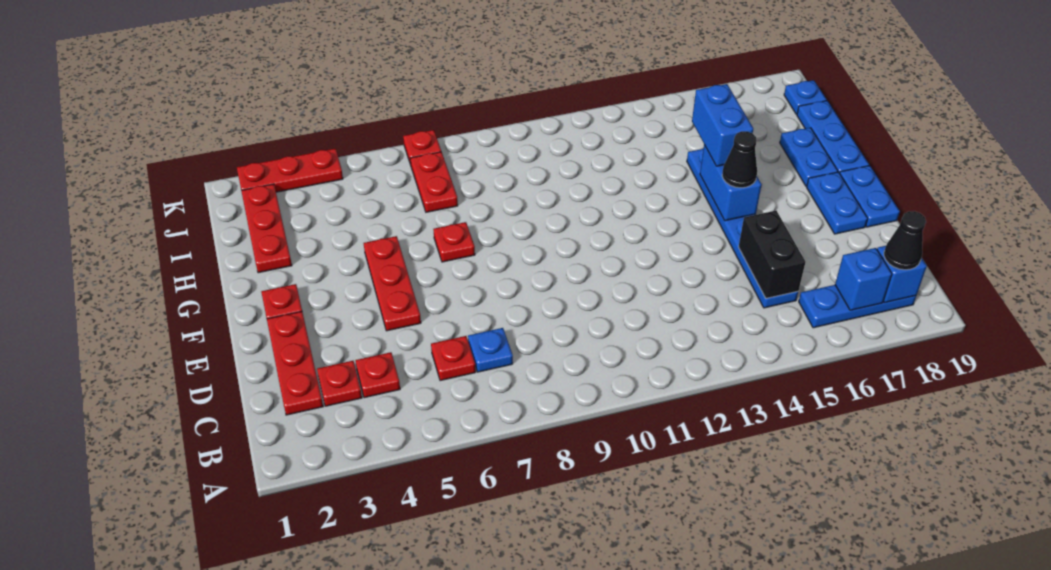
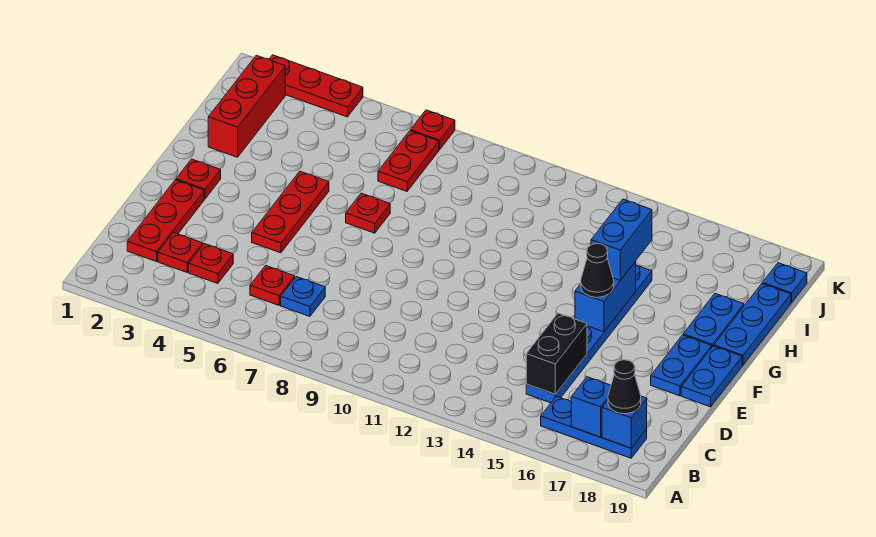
red plate H2:J2 level 1 -> red brick H2:J2 level 1

